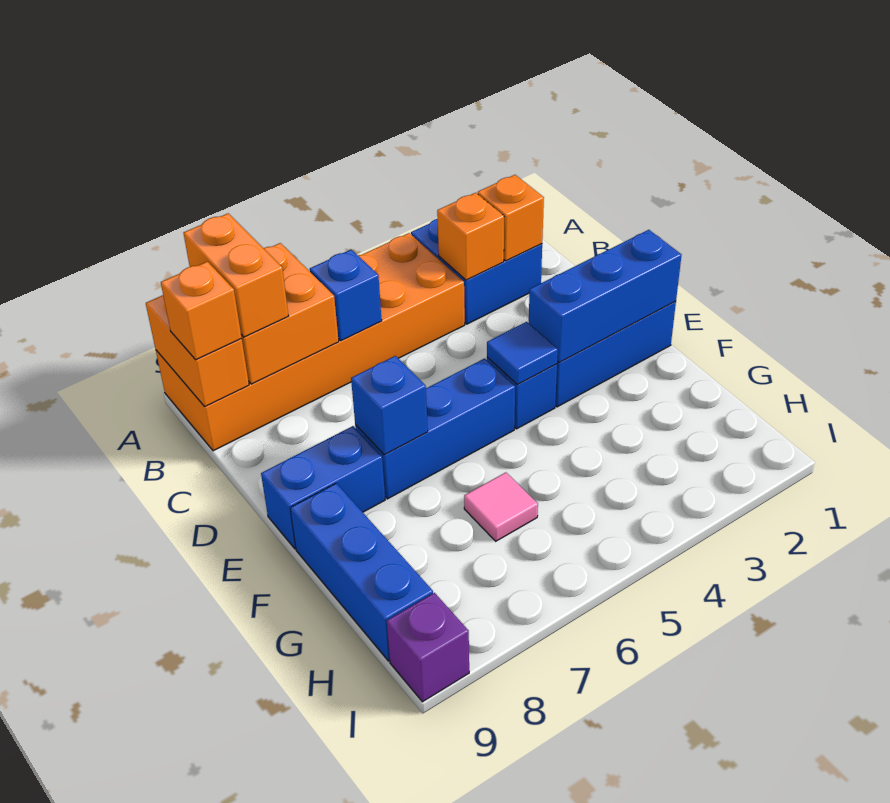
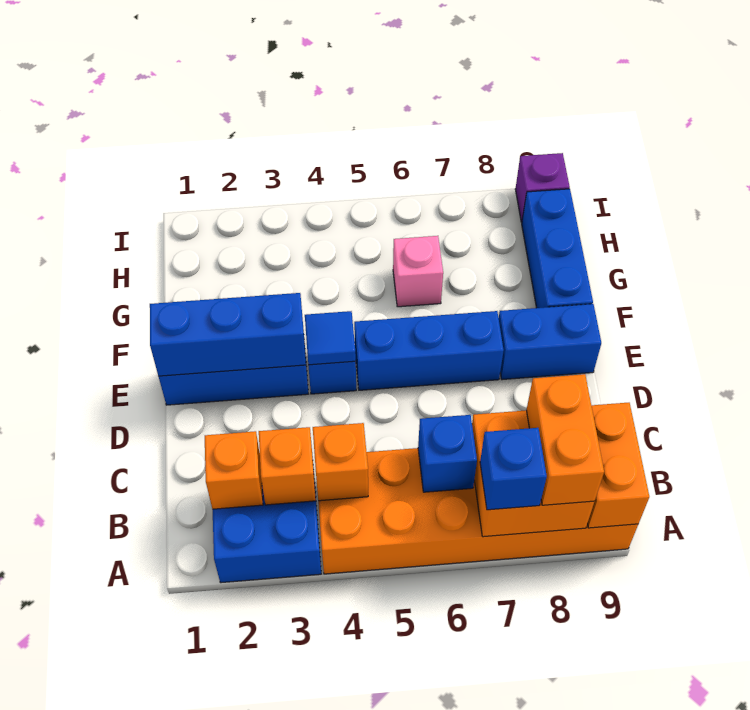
orange brick B9 level 3 -> orange brick B4 level 2
blue brick E7 level 2 -> blue brick A7 level 3
pink tile G6 level 1 -> pink brick G6 level 1

